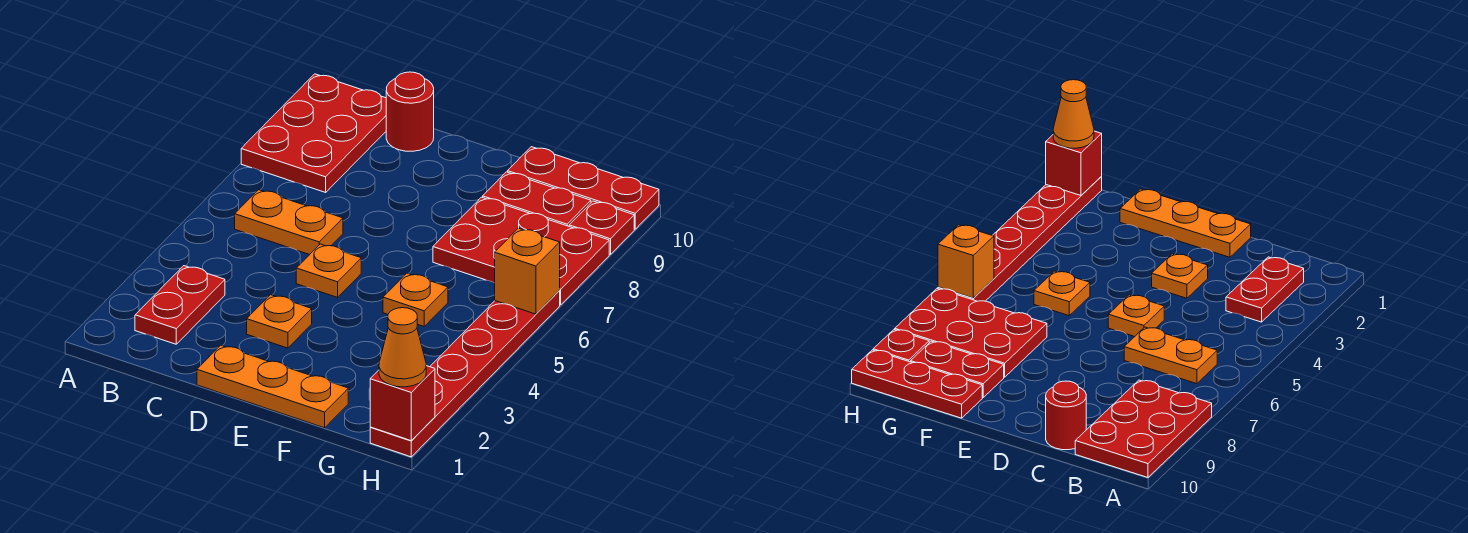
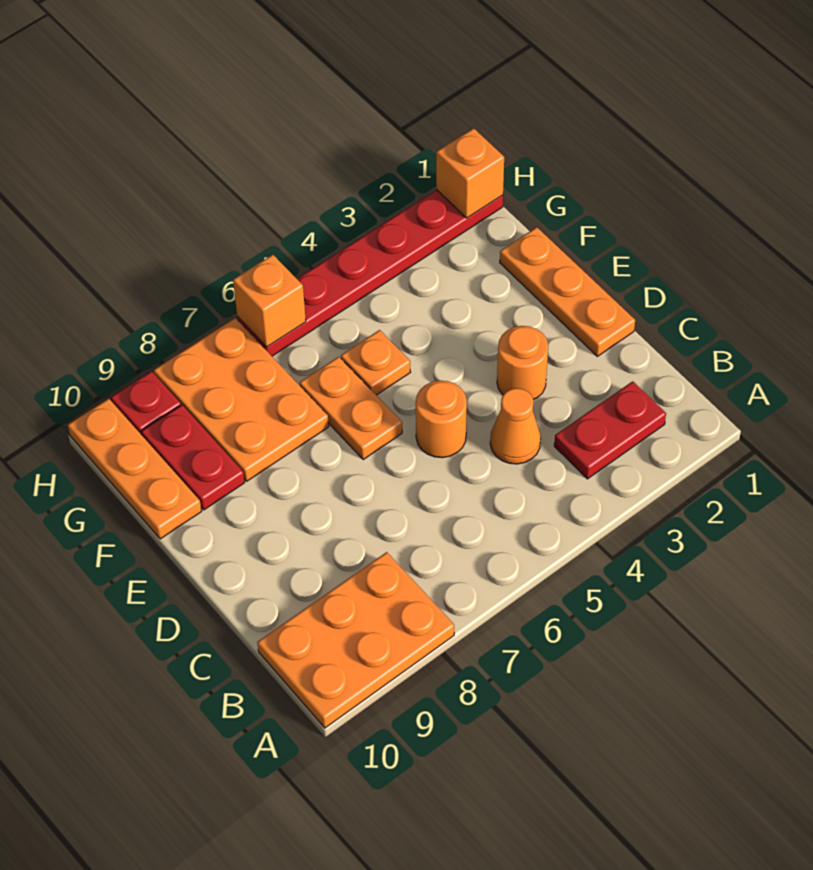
red plate A8:B10 level 1 -> orange plate A8:B10 level 1
orange plate B6:C6 level 1 -> orange plate E6:F6 level 1
red round brick C10 level 1 -> none
orange plate D3 level 1 -> orange round brick D3 level 1
orange plate D5 level 1 -> orange round brick D5 level 1
red plate F7:H8 level 1 -> orange plate F7:H8 level 1
red plate F10:H10 level 1 -> orange plate F10:H10 level 1
red brick H1 level 2 -> orange brick H1 level 2
orange cone H1 level 3 -> orange cone C4 level 1

